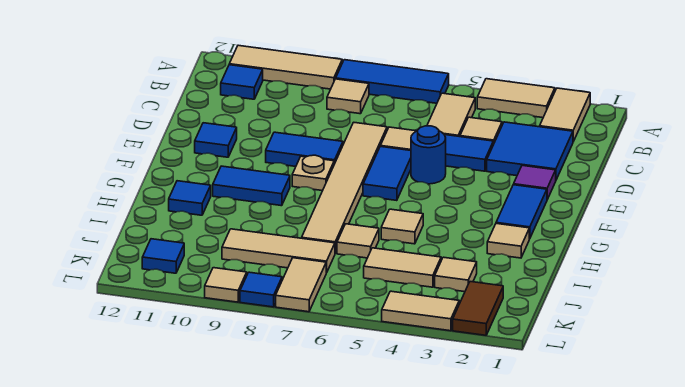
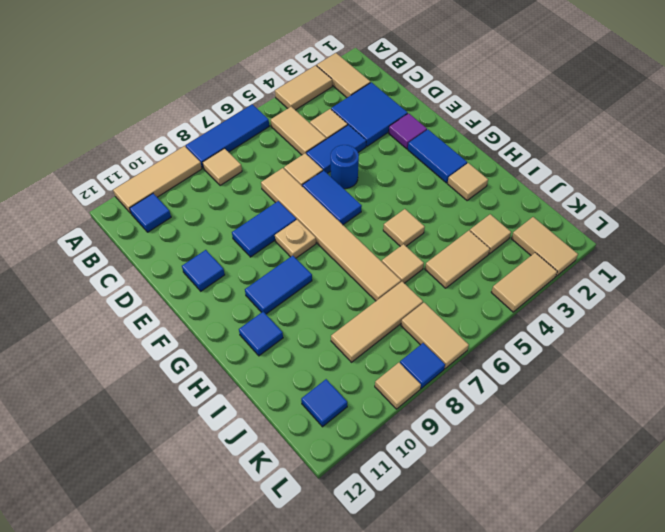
brown tile K2:L2 level 1 -> tan tile K2:L2 level 1

